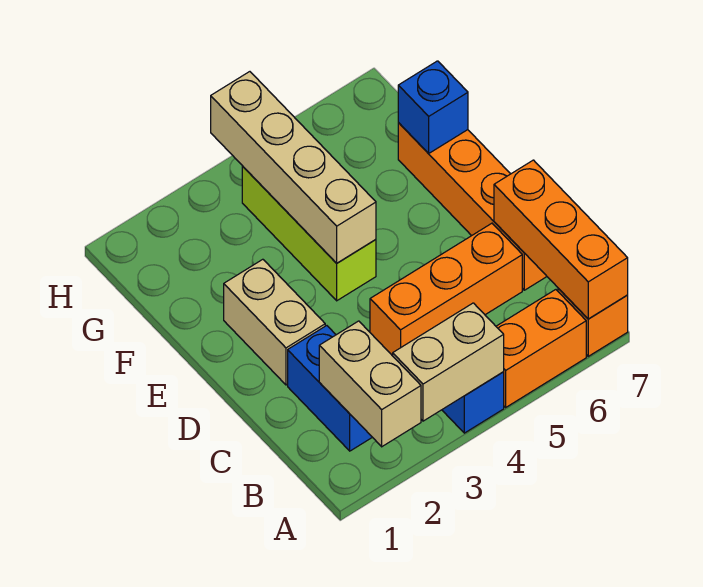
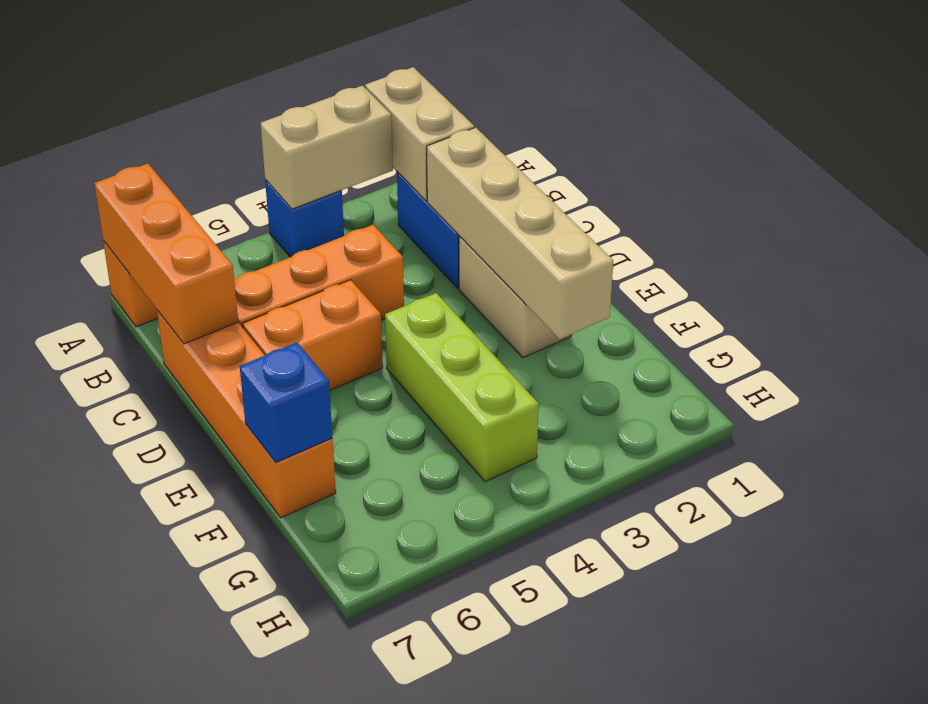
orange brick A5:A6 level 1 -> orange brick D5:D6 level 1
tan brick E4:H4 level 2 -> tan brick C2:F2 level 2

